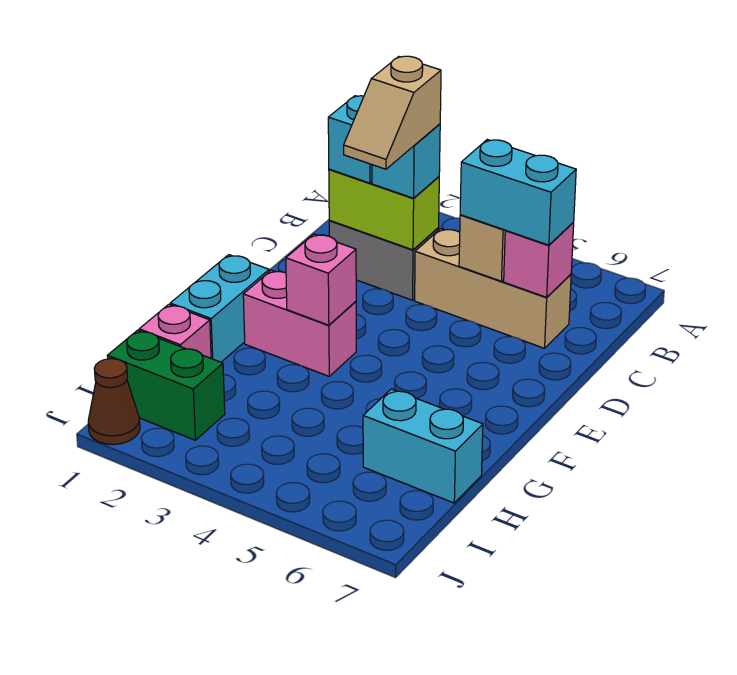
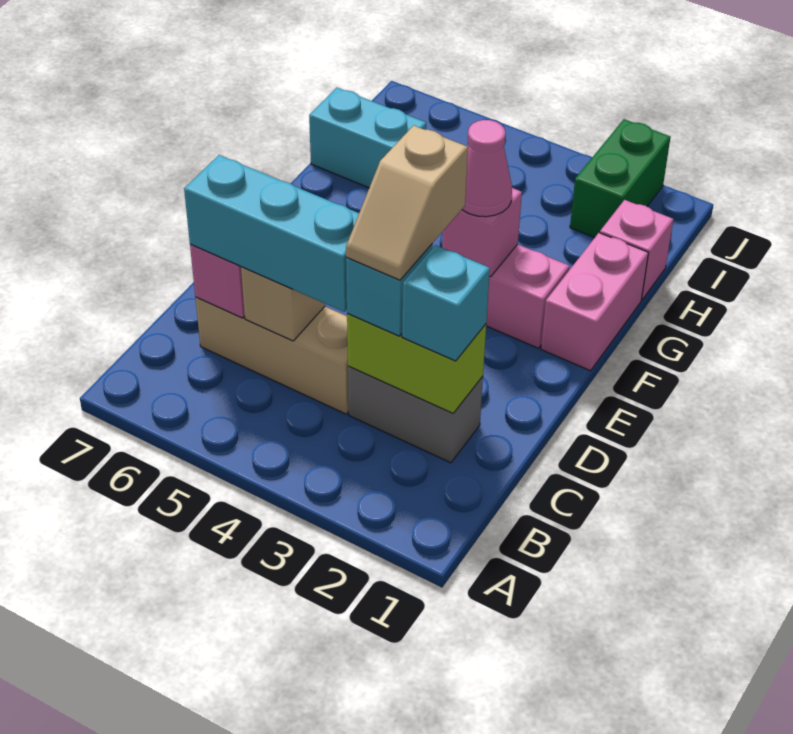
tan slope C3:D3 level 4 top C -> tan slope C3:D3 level 4 top D
cyan brick C5:C6 level 3 -> cyan brick C4:C6 level 3
cyan brick F1:G1 level 1 -> pink brick F1:G1 level 1
none -> pink cone F3 level 3
green brick I1:I2 level 1 -> green brick I2:J2 level 1
brown cone J1 level 1 -> none

